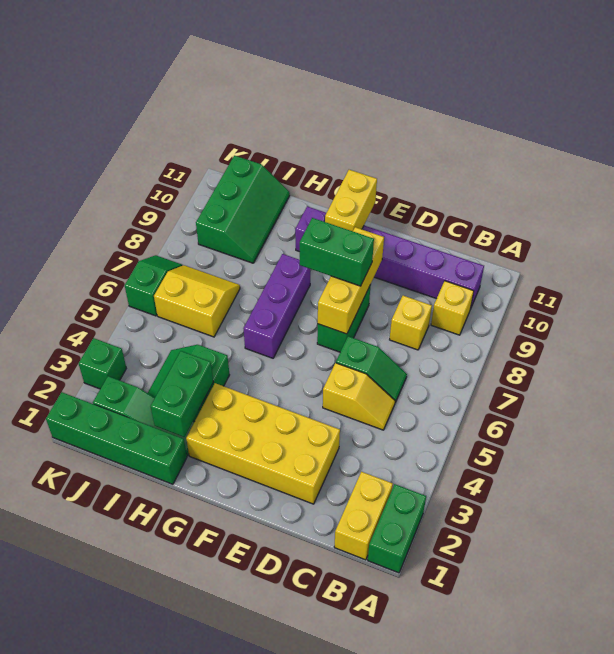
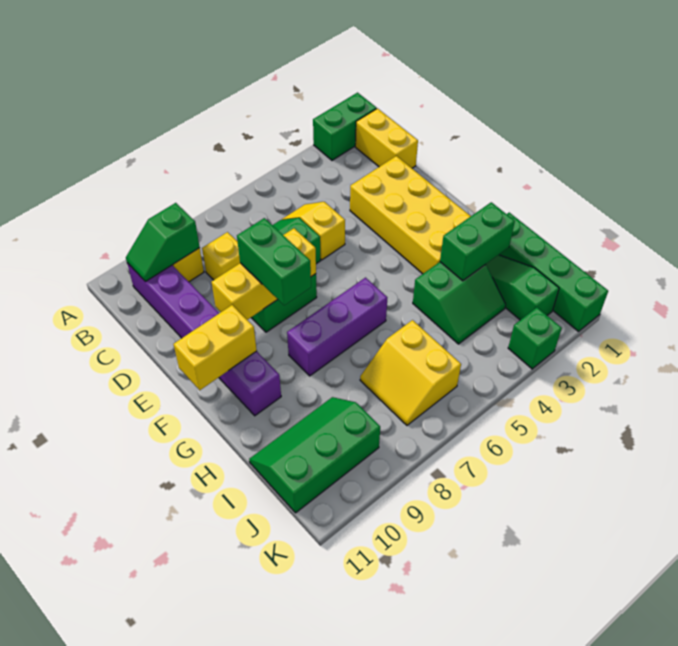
yellow brick B1:B2 level 1 -> yellow brick B1:C1 level 1
green slope K6:K7 level 1 top 6 -> green slope B9:B10 level 2 top 9

